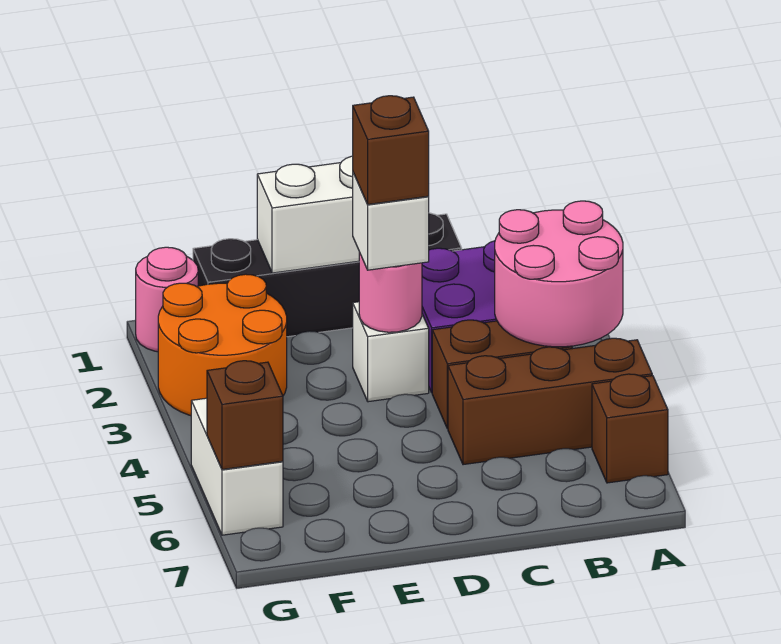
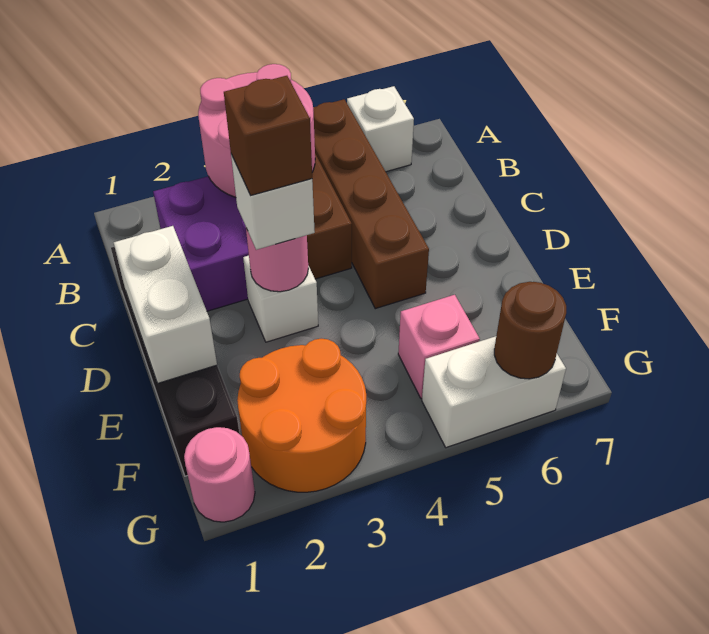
brown brick A5:C5 level 1 -> brown brick A5:D5 level 1
brown brick A6 level 1 -> white brick A6 level 1
none -> pink brick F5 level 1
brown brick G6 level 2 -> brown round brick G6 level 2

